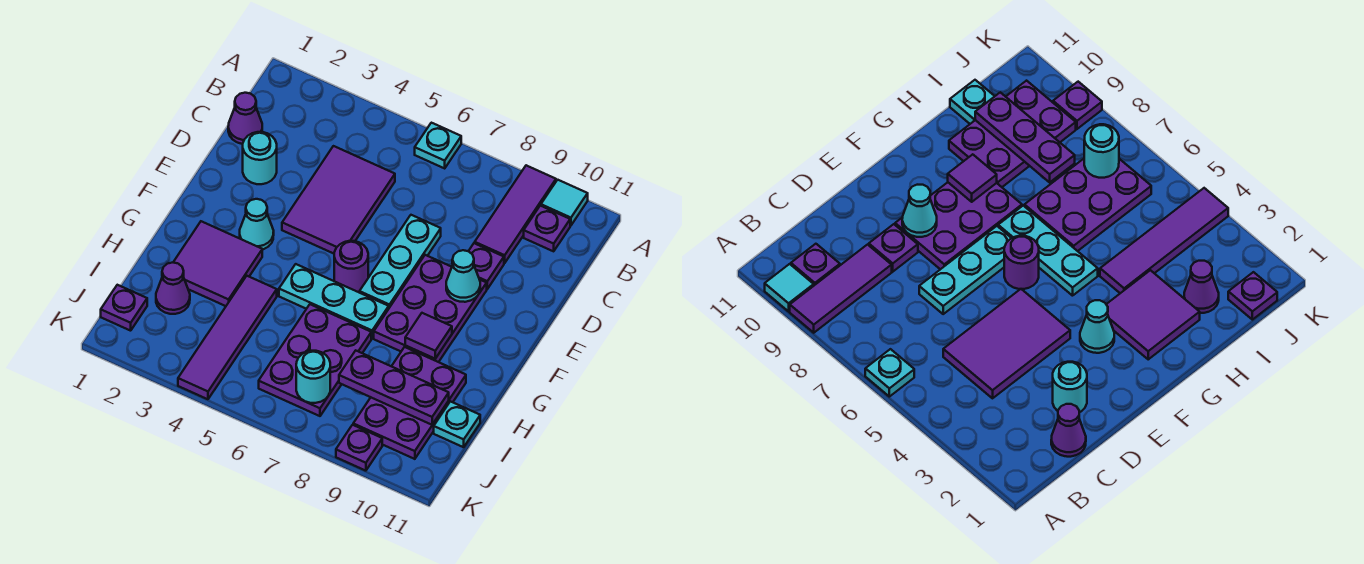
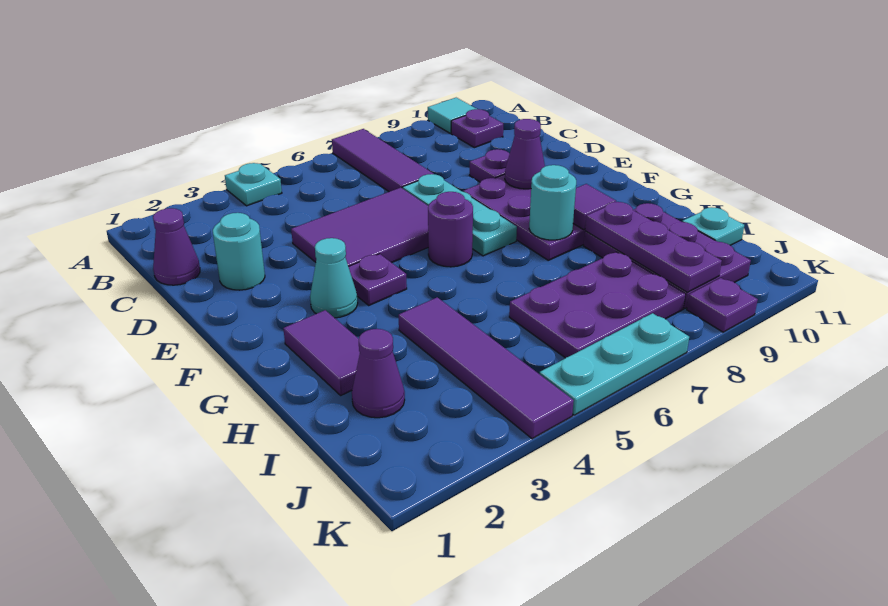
cyan plate A6 level 1 -> cyan plate A4 level 1
purple tile A9:C9 level 1 -> purple tile A7:C7 level 1
purple tile C4:E5 level 1 -> purple tile D4:E6 level 1
cyan cone E9 level 2 -> purple cone E9 level 2
purple tile G2:H3 level 1 -> purple tile G2:H2 level 1
cyan plate G5:G7 level 1 -> cyan plate K5:K7 level 1
purple plate H6:J7 level 1 -> purple plate I6:J8 level 1
purple plate I8:I10 level 2 -> purple plate H9:J9 level 2
purple plate J1 level 1 -> purple plate F4 level 1
cyan round brick J7 level 2 -> cyan round brick G8 level 2

